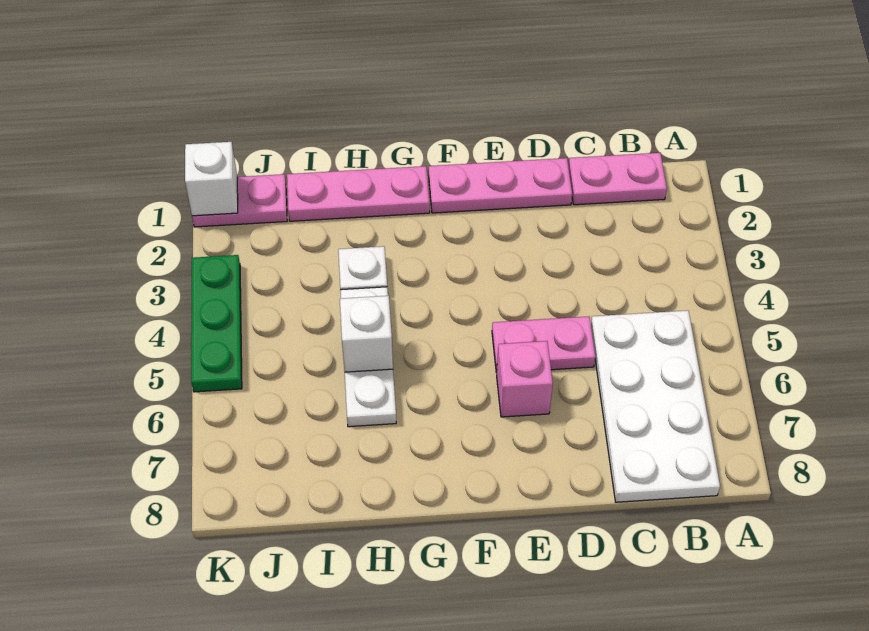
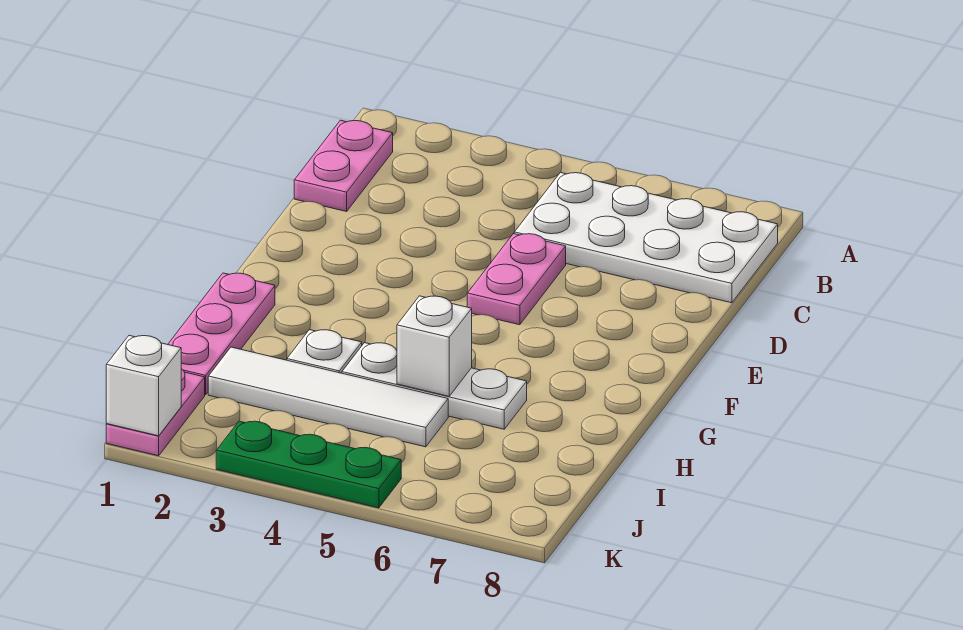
pink plate D1:F1 level 1 -> none
pink brick E6 level 1 -> none
none -> white tile I2:I5 level 1

